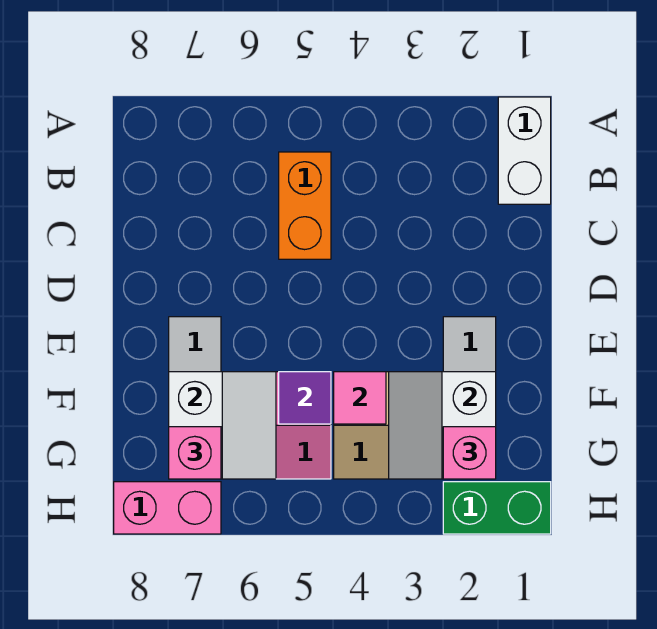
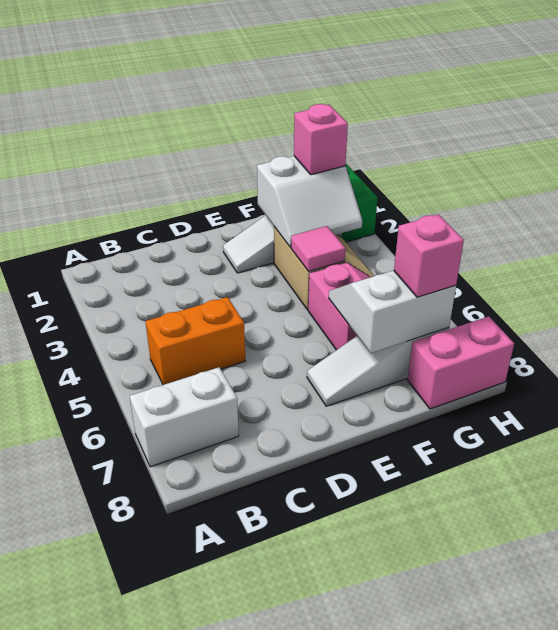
white brick A1:B1 level 1 -> white brick A7:B7 level 1
purple tile F5 level 2 -> none
pink brick H7:H8 level 1 -> pink brick G8:H8 level 1

